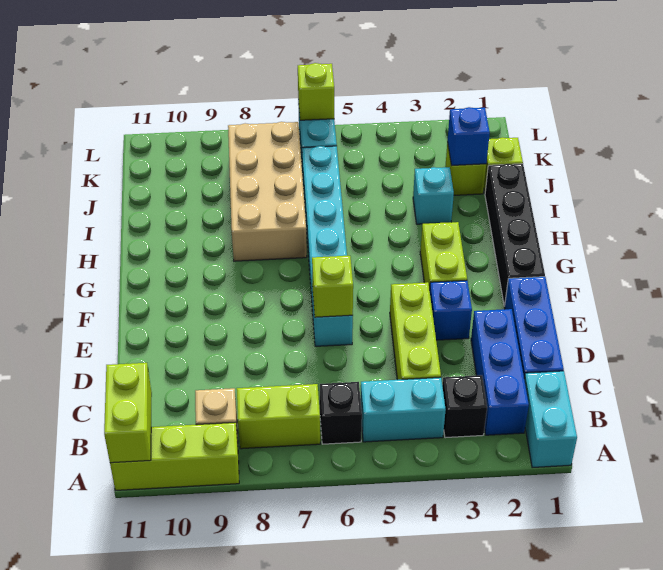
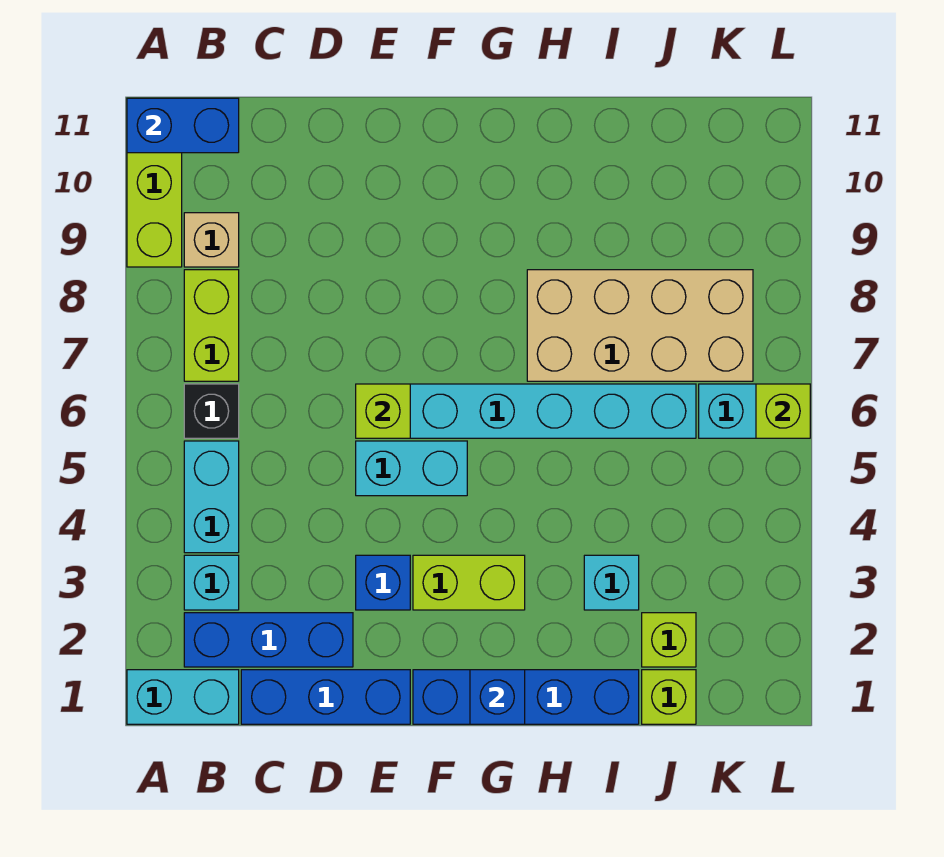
lime brick A11:B11 level 2 -> blue brick A11:B11 level 2
black brick B3 level 1 -> cyan brick B3 level 1
lime brick C4:E4 level 1 -> none
none -> cyan brick E5:F5 level 1
black brick F1:I1 level 1 -> blue brick F1:I1 level 1
blue brick J2 level 2 -> blue brick G1 level 2

